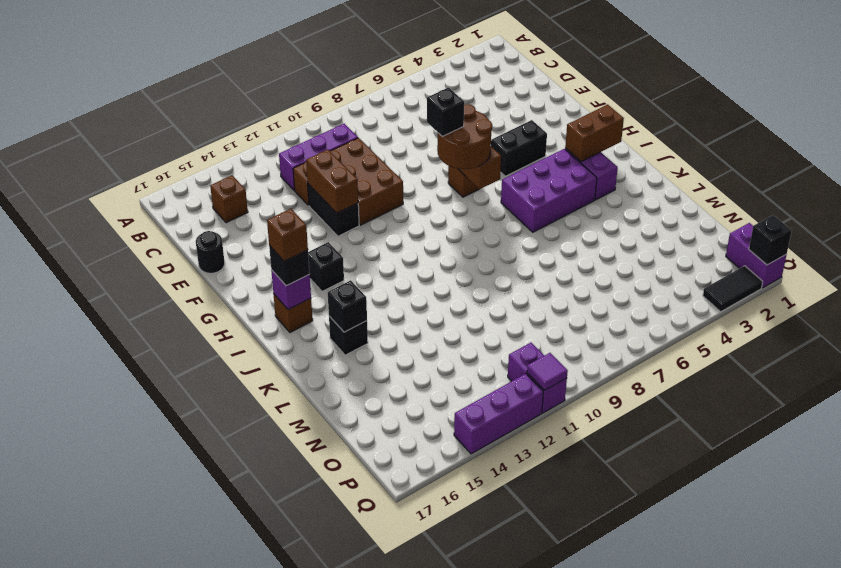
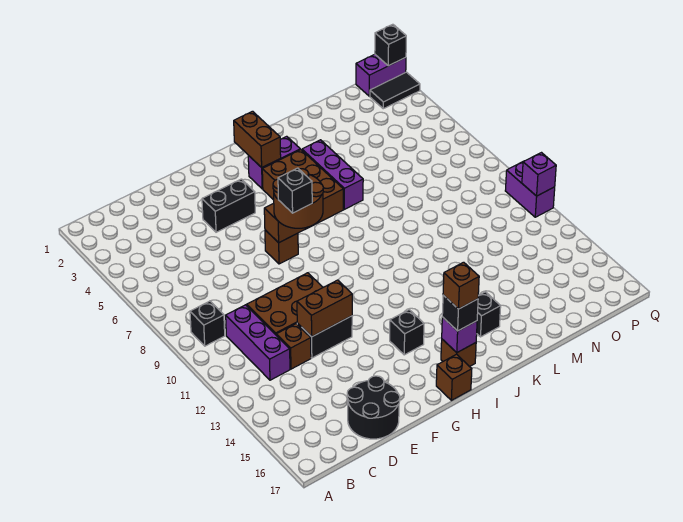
brown brick C15 level 1 -> brown brick H17 level 1
black round brick E17 level 1 -> black round brick D16:E17 level 1
black brick G4:G5 level 1 -> black brick F4:G4 level 1
purple brick I4:J6 level 1 -> brown brick I4:J6 level 1
black brick K15 level 2 -> black brick B9 level 1
purple brick P11:Q11 level 1 -> purple brick Q10:Q11 level 1
black tile Q2:Q3 level 1 -> black tile P2:Q2 level 1
purple tile Q11 level 2 -> purple brick Q11 level 2
purple brick Q12:Q14 level 1 -> purple brick K4:K6 level 1

